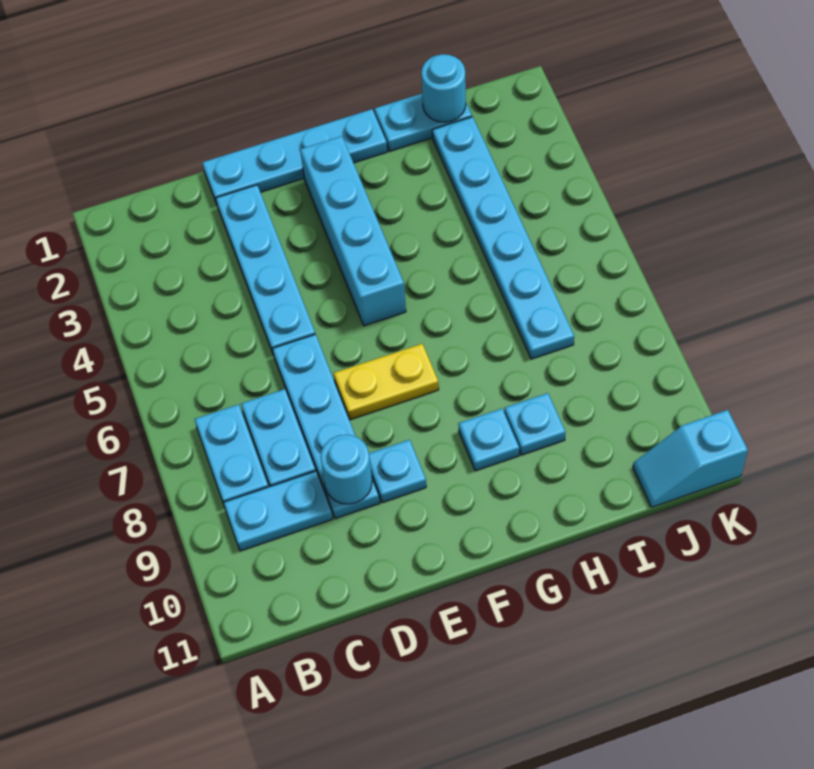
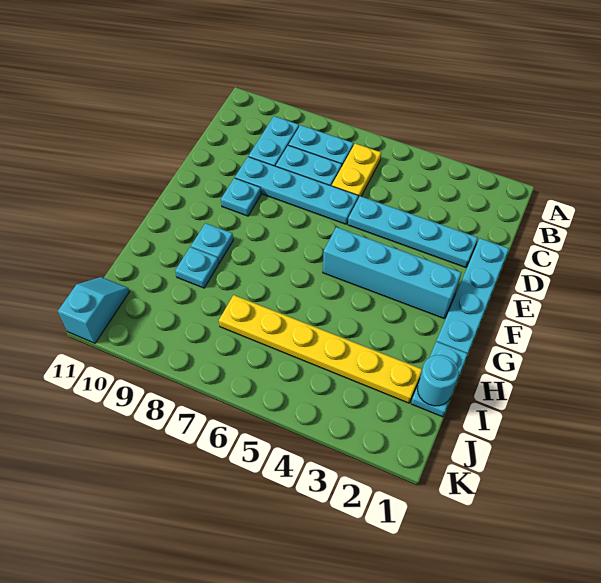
cyan round brick D9 level 2 -> none
yellow plate E7:F7 level 1 -> yellow plate B6:C6 level 1
cyan plate I2:I7 level 1 -> yellow plate I2:I7 level 1

